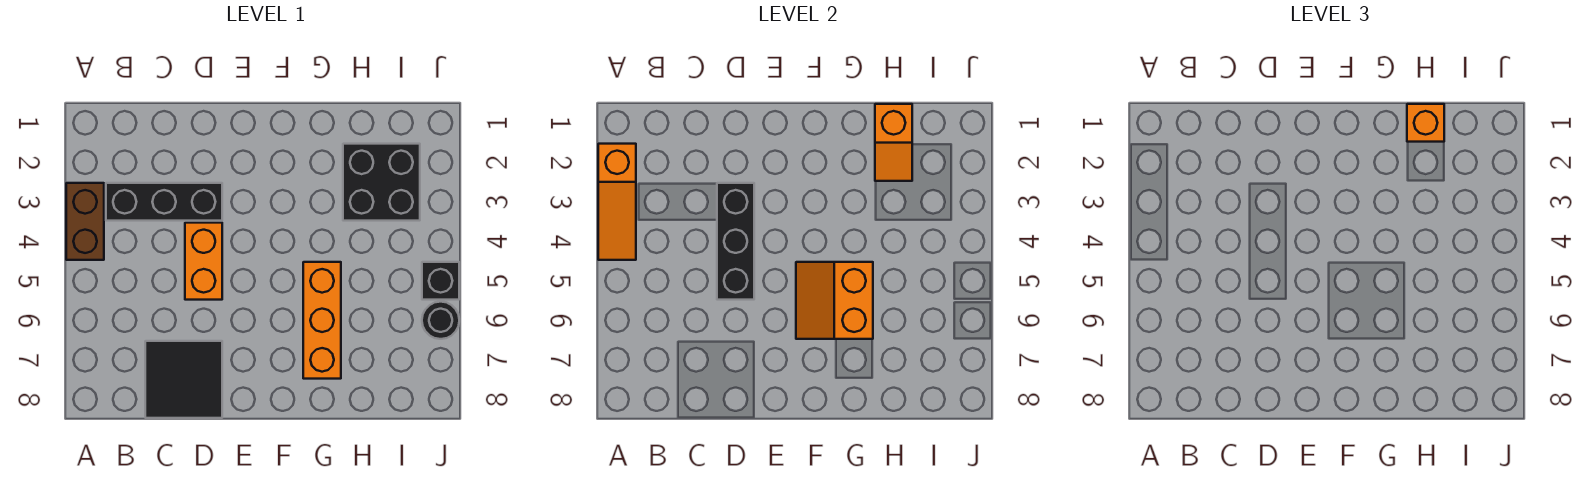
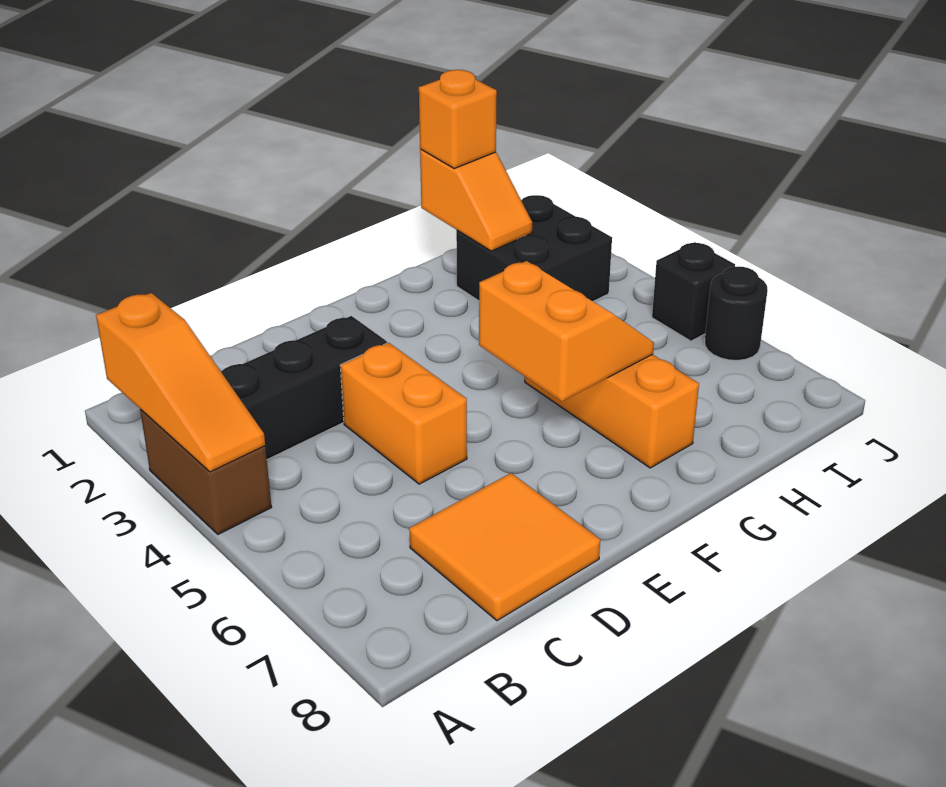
black tile C7:D8 level 1 -> orange tile C7:D8 level 1
black brick D3:D5 level 2 -> none
orange slope F5:G6 level 2 top G -> orange slope F5:G6 level 2 top F

